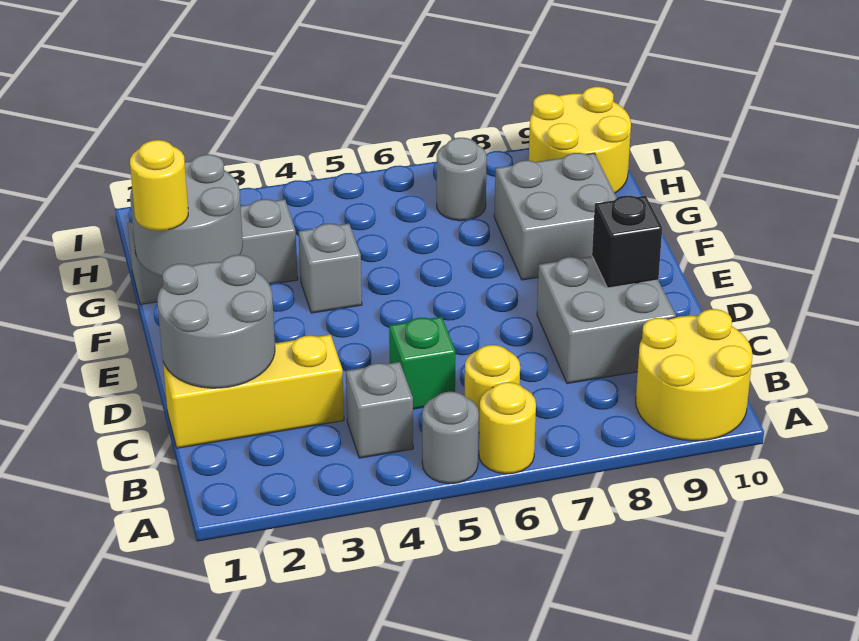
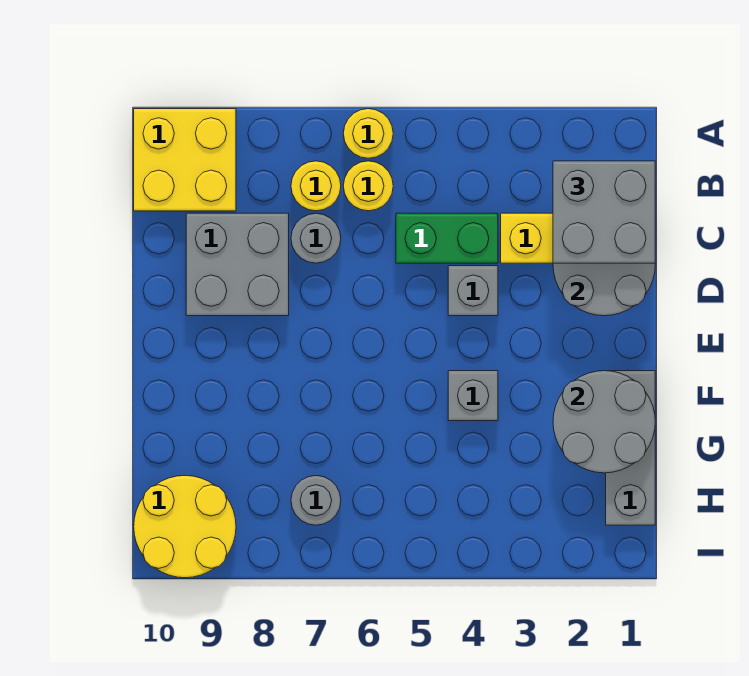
grey round brick A5 level 1 -> grey round brick C7 level 1
yellow round brick A9:B10 level 1 -> yellow brick A9:B10 level 1
grey brick B4 level 1 -> grey brick D4 level 1
green brick C5 level 1 -> green brick C4:C5 level 1
black brick D9 level 2 -> none
yellow round brick F1 level 3 -> yellow round brick B7 level 1
grey brick F8:G9 level 1 -> grey brick B1:C2 level 3
grey brick G1:G3 level 1 -> grey brick F1:H1 level 1

